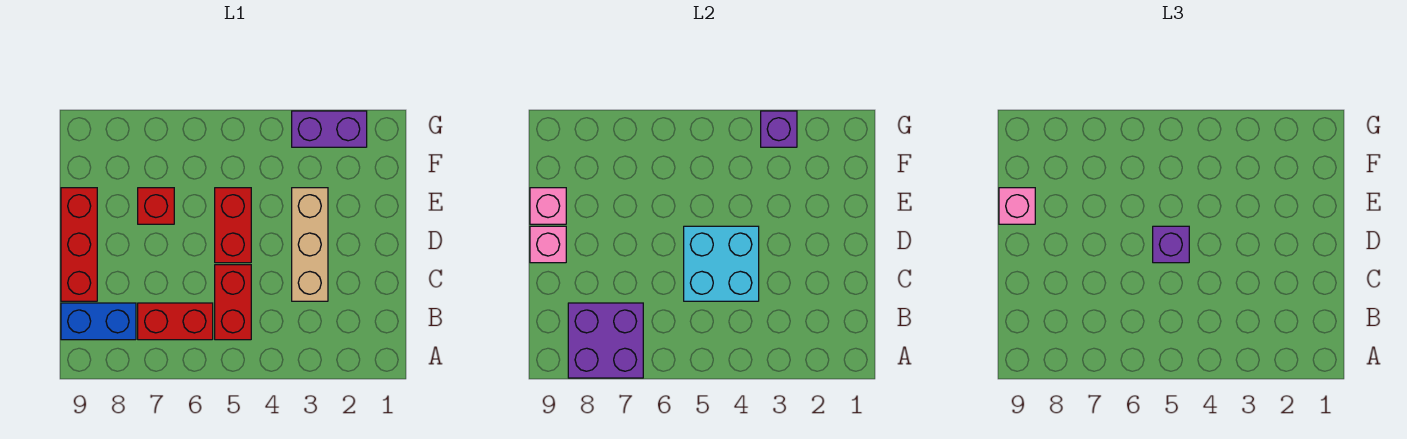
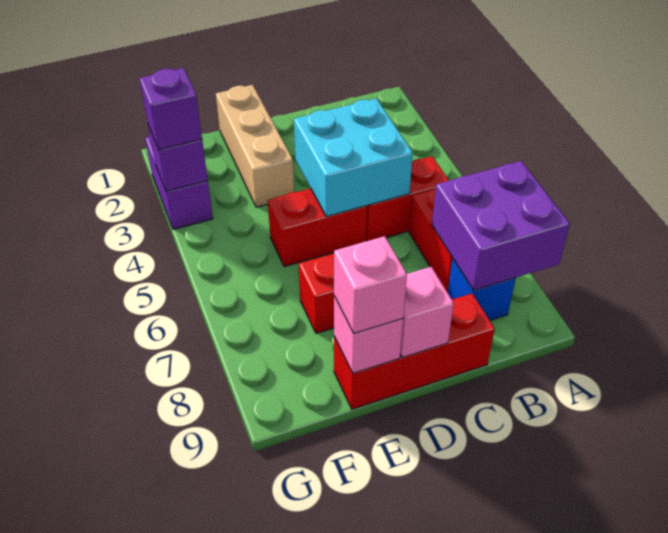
blue brick B8:B9 level 1 -> blue brick B8 level 1
tan brick C3:E3 level 1 -> tan brick E1:E3 level 1
purple brick D5 level 3 -> purple brick G3 level 3

